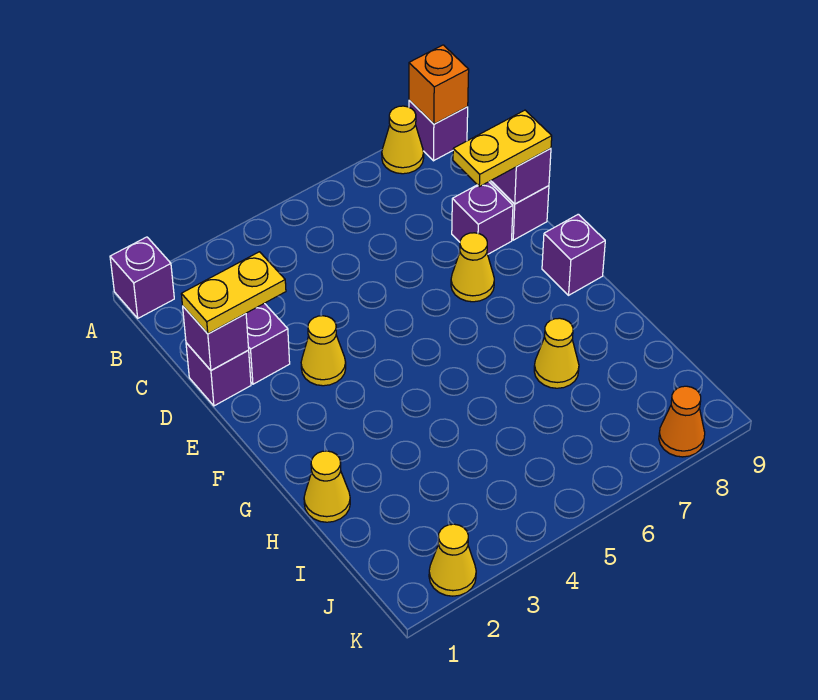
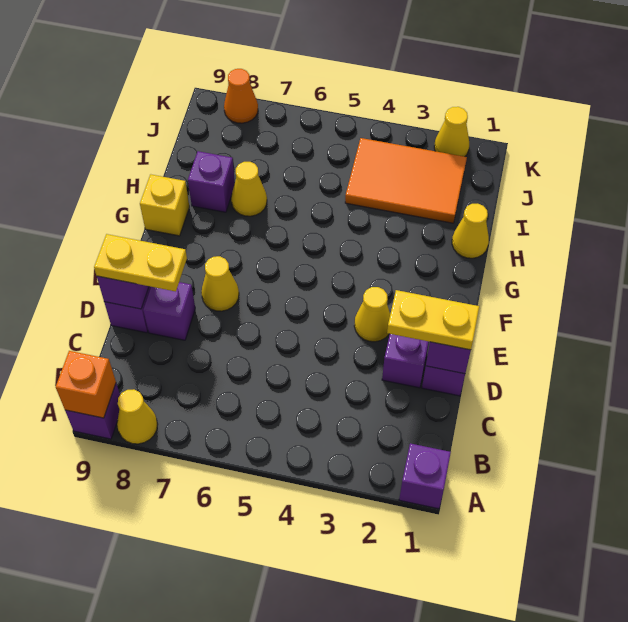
purple brick F9 level 1 -> purple brick H8 level 1
none -> yellow brick G9 level 1
none -> orange tile I2:J4 level 1

